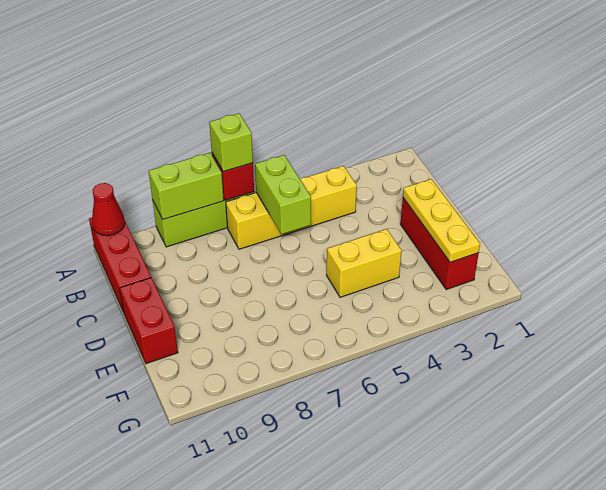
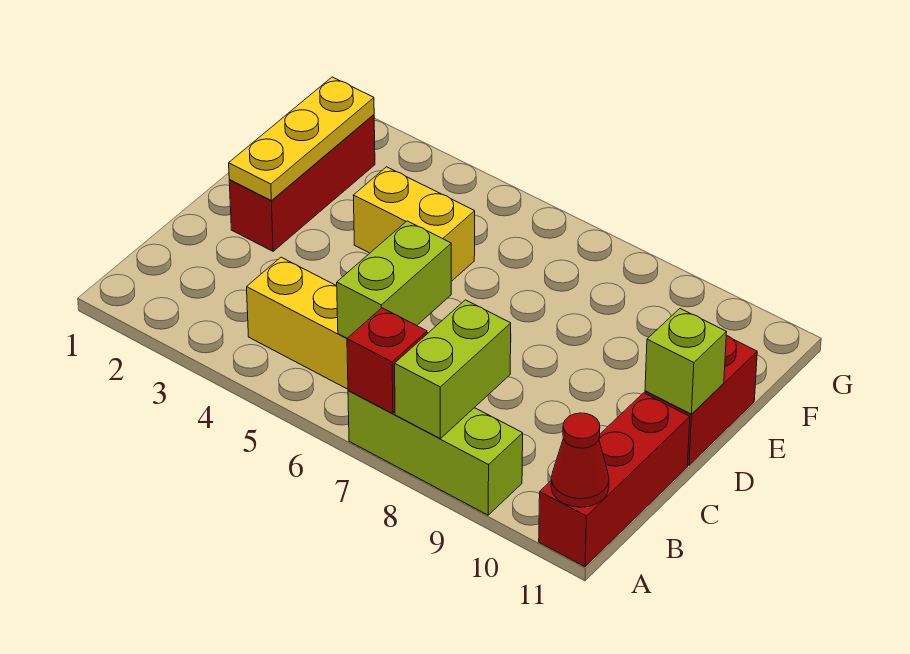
lime brick A7 level 3 -> lime brick D11 level 2
lime brick A8:A9 level 2 -> lime brick A8:B8 level 2

